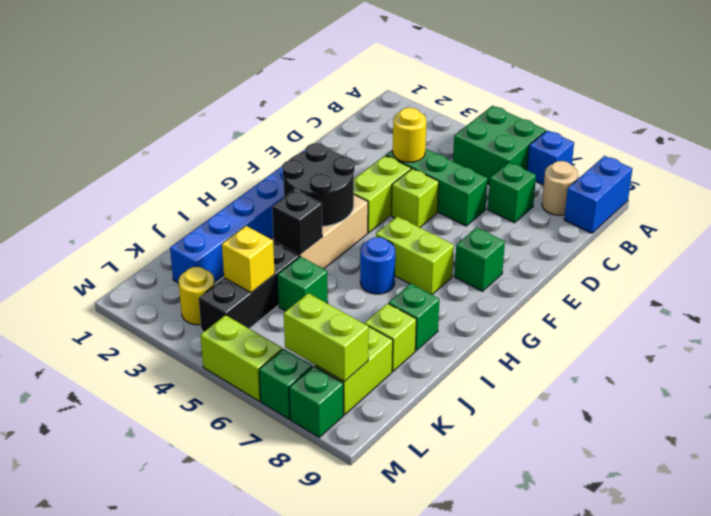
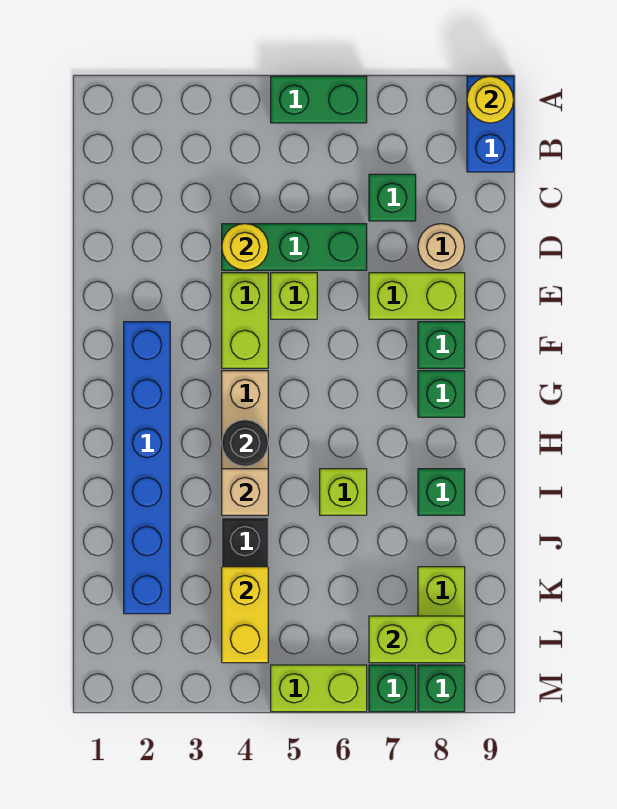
green brick A5:B6 level 1 -> green brick A5:A6 level 1
blue brick A7 level 1 -> none
tan round brick B8 level 1 -> tan round brick D8 level 1
black round brick G3:H4 level 2 -> black round brick H4 level 2
lime brick G6:G7 level 1 -> lime brick E7:E8 level 1
blue round brick H6 level 1 -> none
black brick I4 level 2 -> tan brick I4 level 2
green brick J5 level 1 -> green brick G8 level 1
lime brick J8 level 1 -> lime brick I6 level 1
yellow brick K4 level 2 -> yellow brick K4:L4 level 2
yellow round brick L3 level 1 -> yellow round brick A9 level 2

